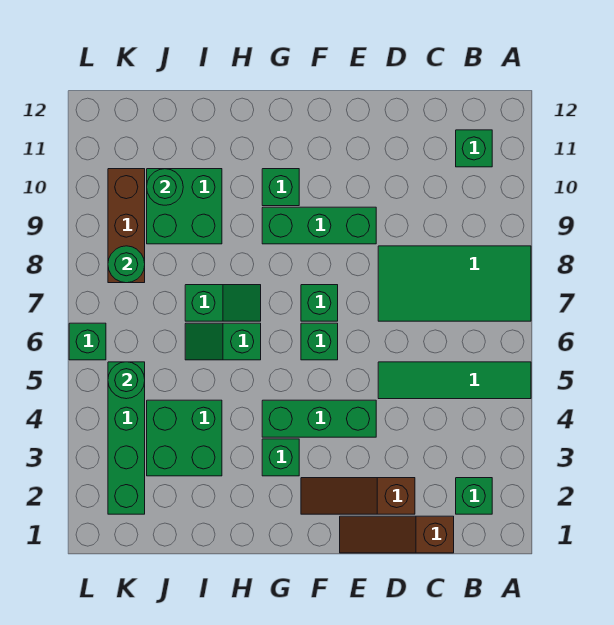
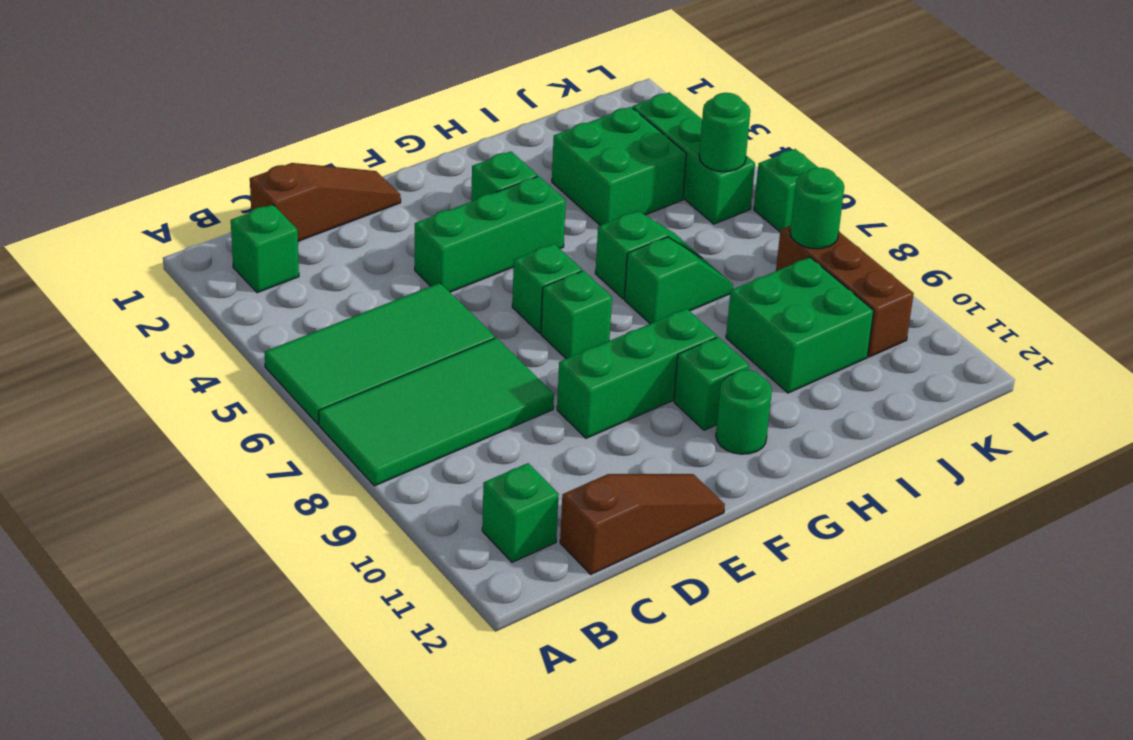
green tile A5:D5 level 1 -> green tile A5:D6 level 1
brown slope D2:F2 level 1 top D -> brown slope C12:E12 level 1 top C
green slope H7:I7 level 1 top I -> green slope H7:I7 level 1 top H
green round brick J10 level 2 -> green round brick G11 level 1
green brick K2:K5 level 1 -> green brick K3:K5 level 1

